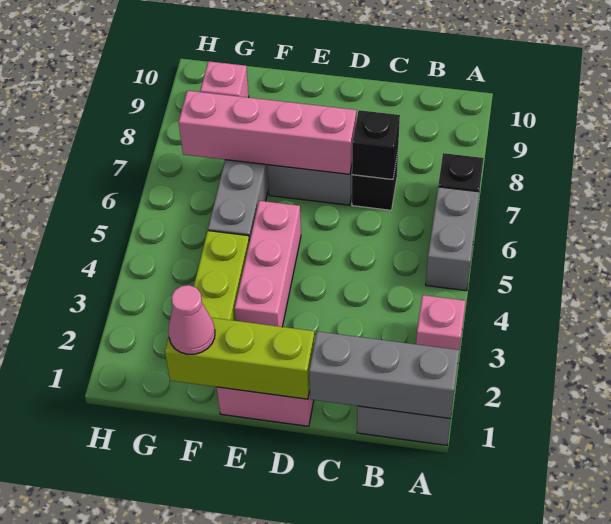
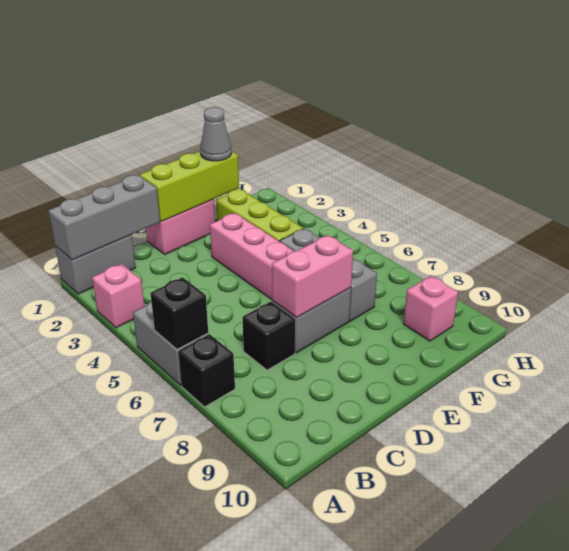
black brick C7 level 2 -> black brick A6 level 2
pink brick D7:G7 level 2 -> pink brick D7:E7 level 2
pink cone F1 level 3 -> grey cone F1 level 3

